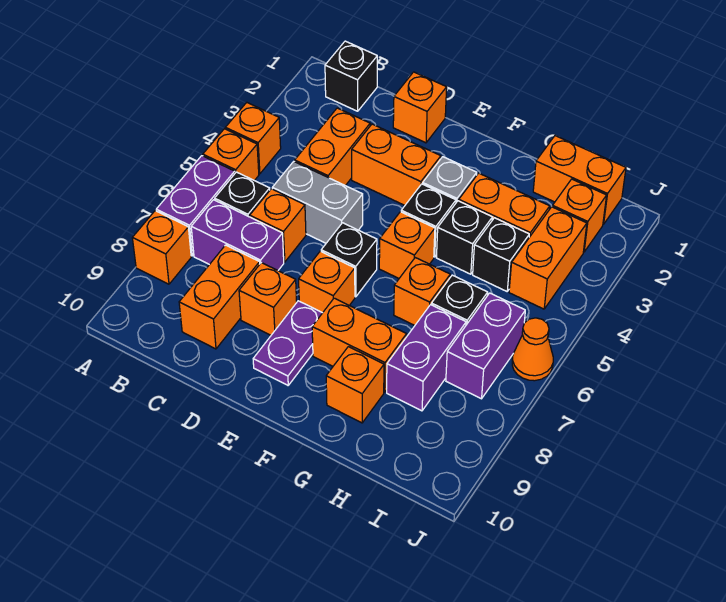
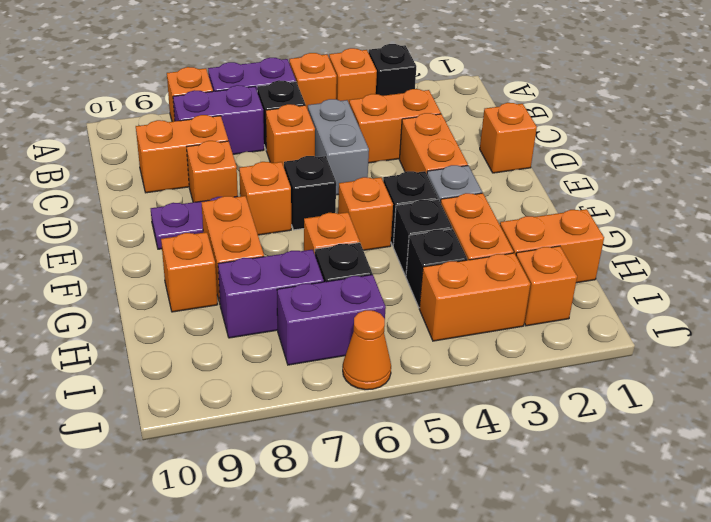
black brick B1 level 1 -> black brick A3 level 1
purple brick B7:C7 level 1 -> purple brick B7:B8 level 1
orange brick H1:I1 level 1 -> orange brick H1:H2 level 1

